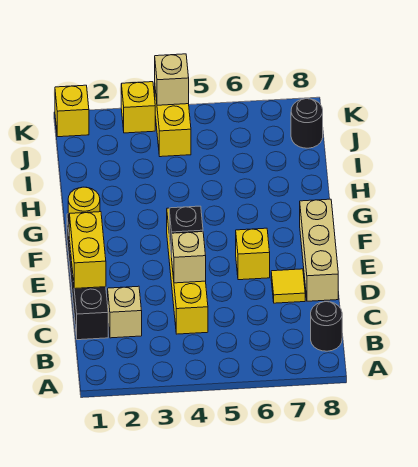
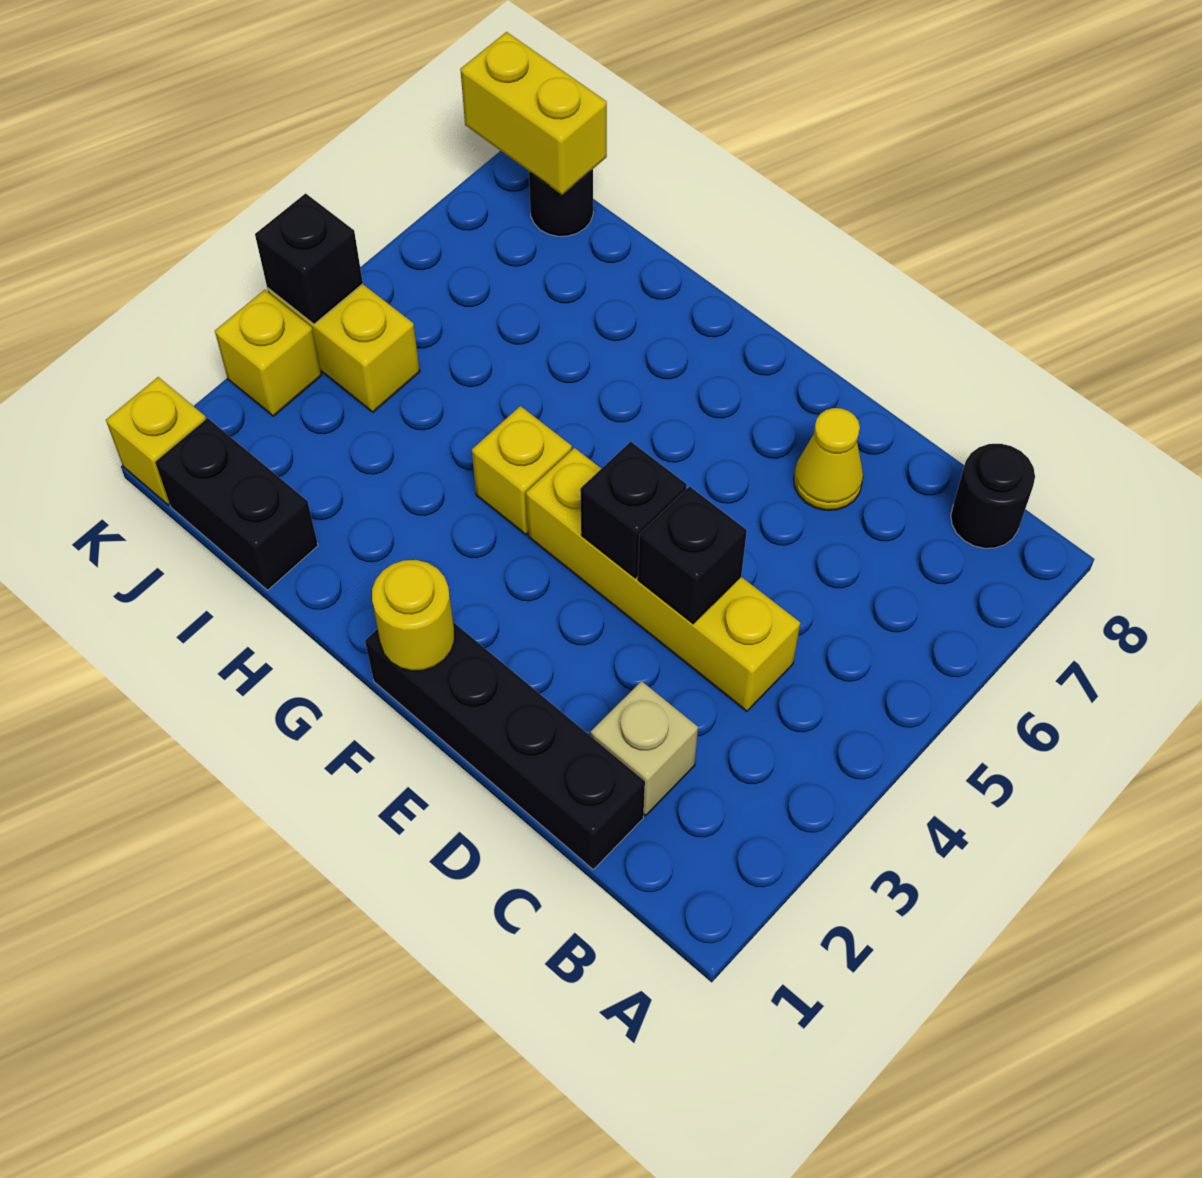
yellow brick D1:E1 level 2 -> yellow brick J8:K8 level 2
tan brick D4 level 2 -> black brick D4 level 2
yellow tile D7 level 1 -> yellow cone D7 level 1
tan brick D8:F8 level 1 -> none
yellow brick E6 level 1 -> yellow brick G4 level 1
none -> black brick I1:J1 level 1
tan brick K4 level 2 -> black brick K4 level 2

